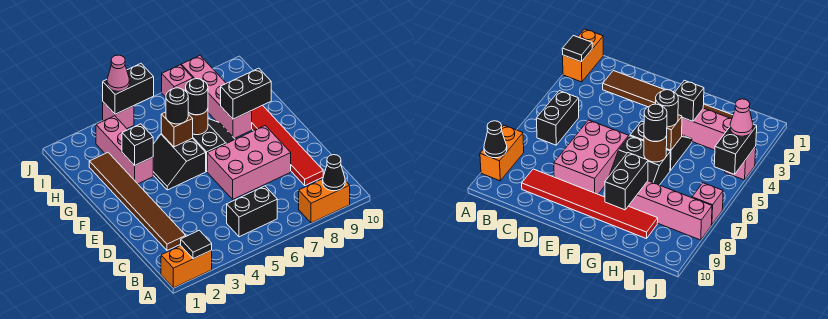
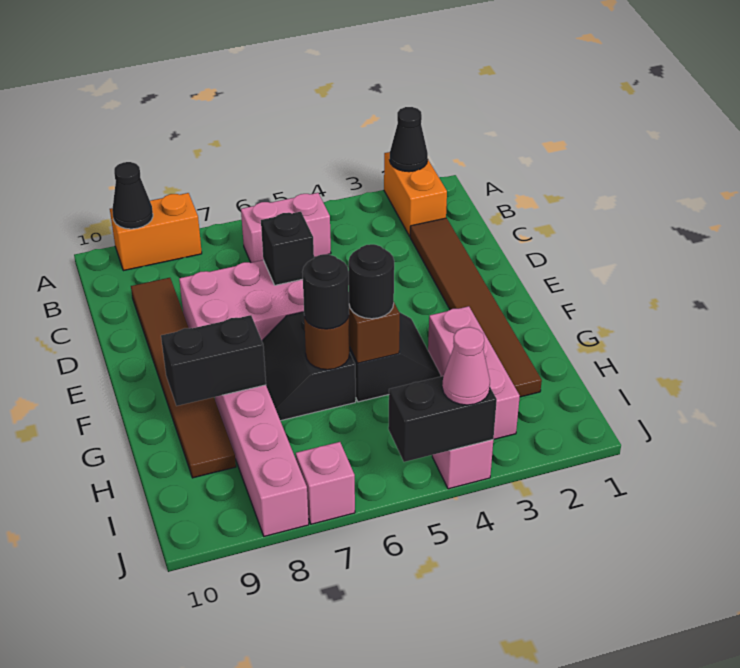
orange brick A1:A2 level 1 -> orange brick A2:B2 level 1
black tile A2 level 2 -> black cone A2 level 2
black brick B5:B6 level 1 -> pink brick B5:B6 level 1
red tile C9:H9 level 1 -> brown tile C9:H9 level 1
black brick G3 level 2 -> black brick D6 level 2

